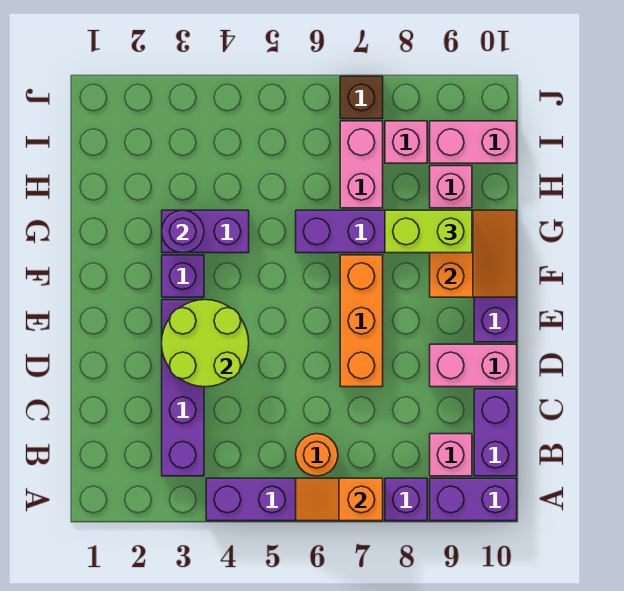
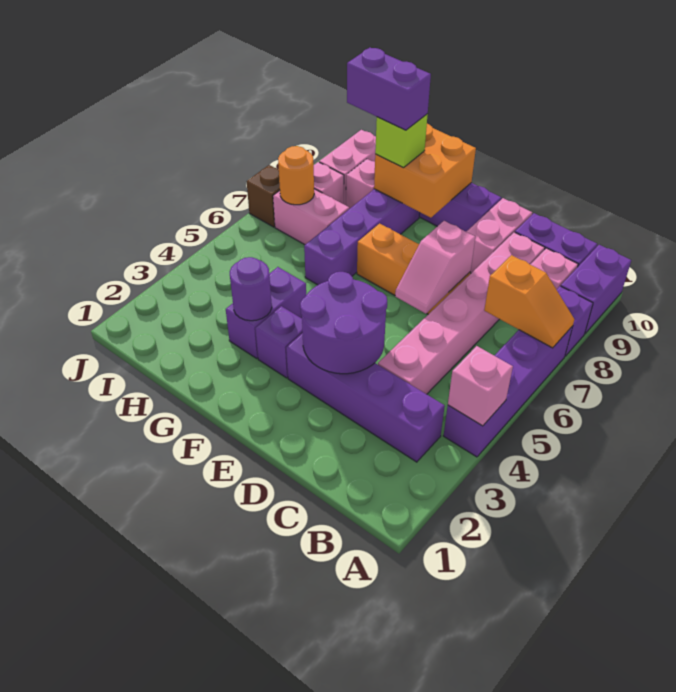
none -> pink brick A4 level 2
orange slope A6:A7 level 2 top 7 -> orange slope A7:B7 level 2 top B
orange round brick B6 level 1 -> orange round brick I7 level 2
none -> pink brick C4:C9 level 1
lime round brick D3:E4 level 2 -> purple round brick D3:E4 level 2
none -> pink slope D6:D7 level 2 top 7
orange slope F9:G10 level 2 top 9 -> orange brick F9:G10 level 2
lime brick G8:G9 level 3 -> lime brick G9 level 3
none -> purple brick G9:H9 level 4

